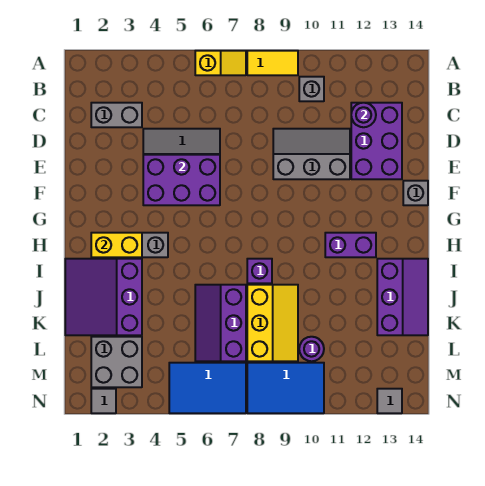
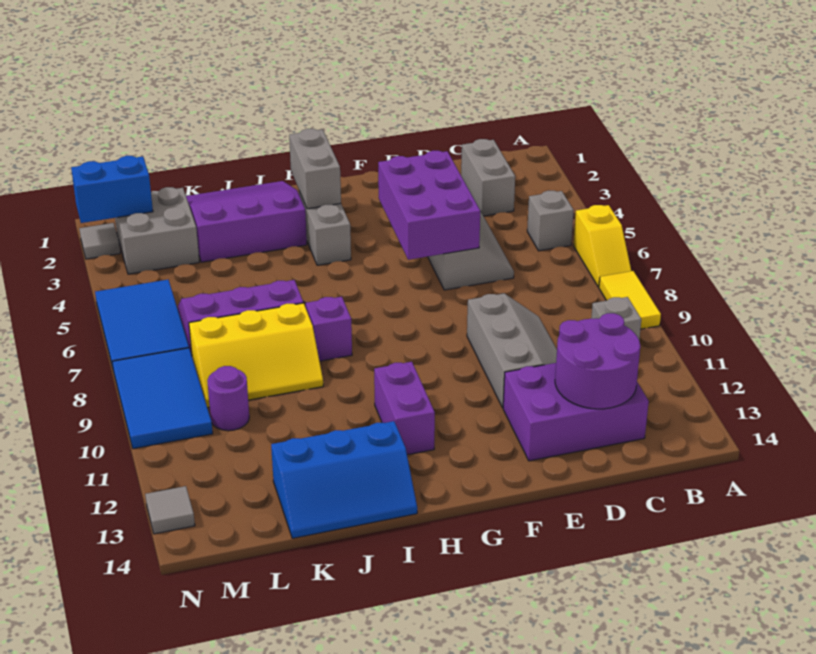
purple round brick C12 level 2 -> purple round brick C12:D13 level 2
grey brick F14 level 1 -> grey brick B5 level 1
yellow brick H2:H3 level 2 -> grey brick H2:H3 level 2
purple slope I13:K14 level 1 top 13 -> blue slope I13:K14 level 1 top 13
none -> blue brick M2:N2 level 2

